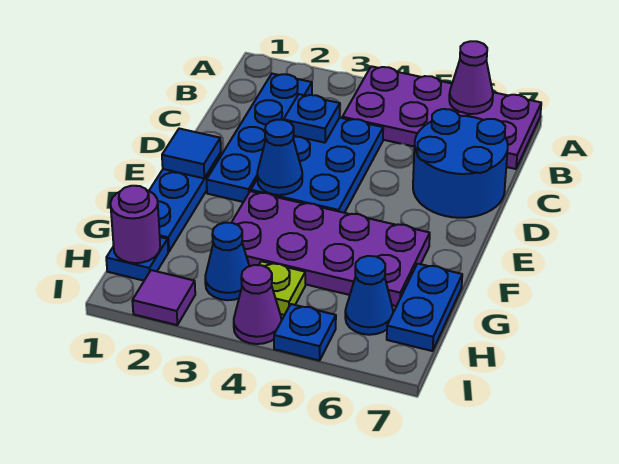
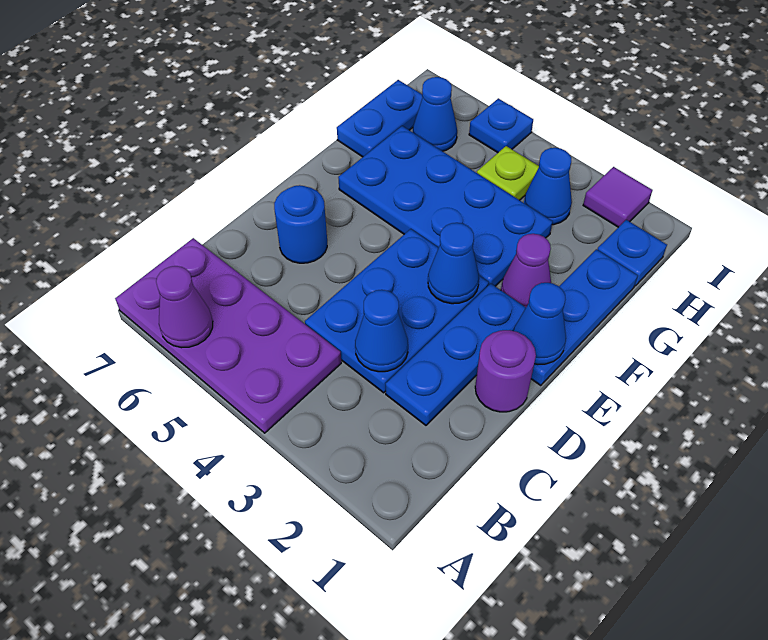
blue plate B2:E2 level 1 -> blue plate C2:E2 level 1
blue plate C3 level 2 -> blue cone C3 level 2
blue round brick C6:D7 level 1 -> blue round brick D6 level 1
blue tile E1 level 2 -> blue cone E1 level 2
purple plate F3:G6 level 1 -> blue plate F3:G6 level 1
purple round brick H1 level 2 -> purple round brick D1 level 1
purple cone I4 level 1 -> purple cone F2 level 1

